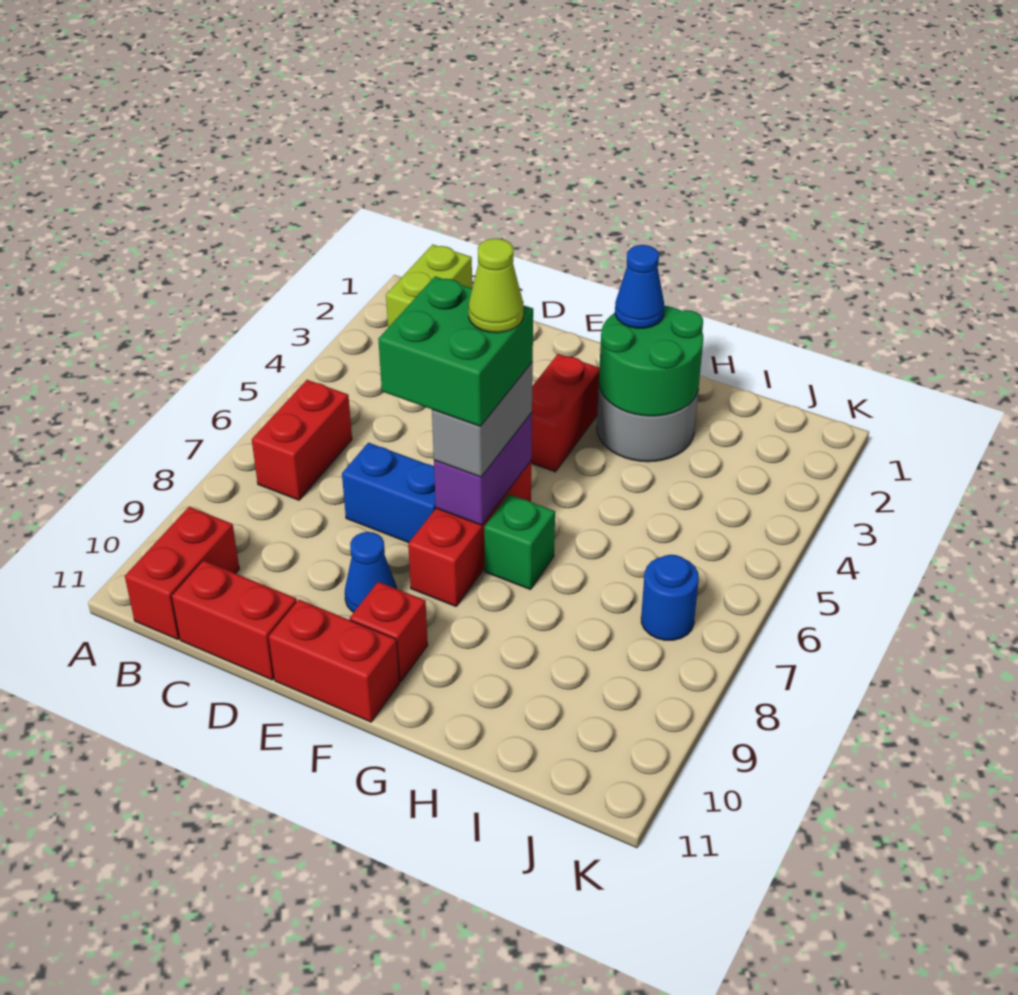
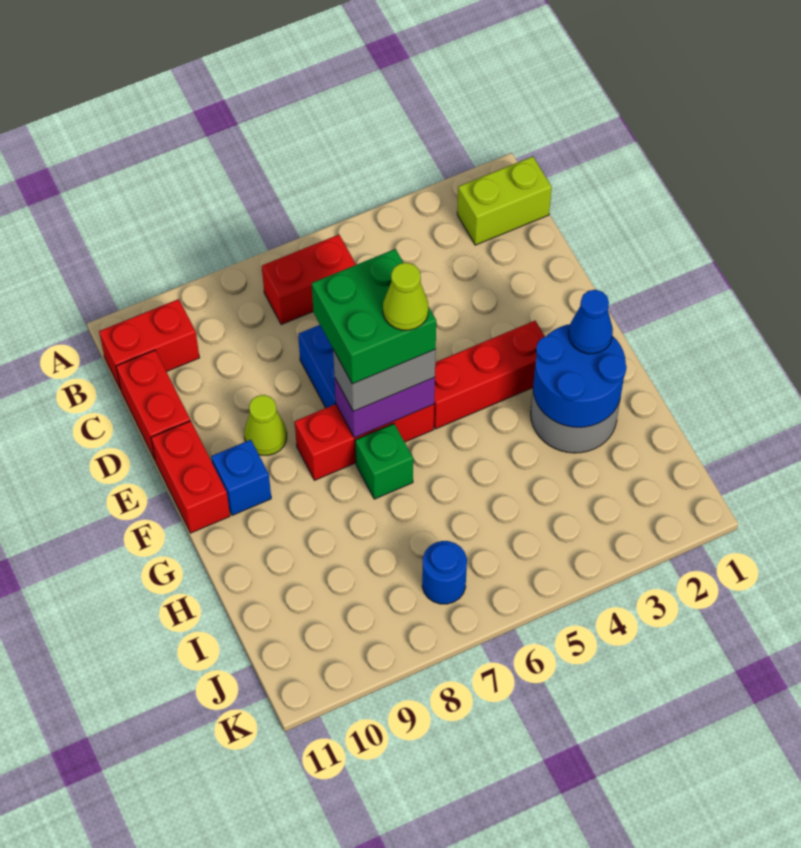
blue cone E9 level 1 -> lime cone E9 level 1
red brick F3:F4 level 1 -> red brick F3:F5 level 1
red brick F10 level 1 -> blue brick F10 level 1
green round brick G2:H3 level 2 -> blue round brick G2:H3 level 2

